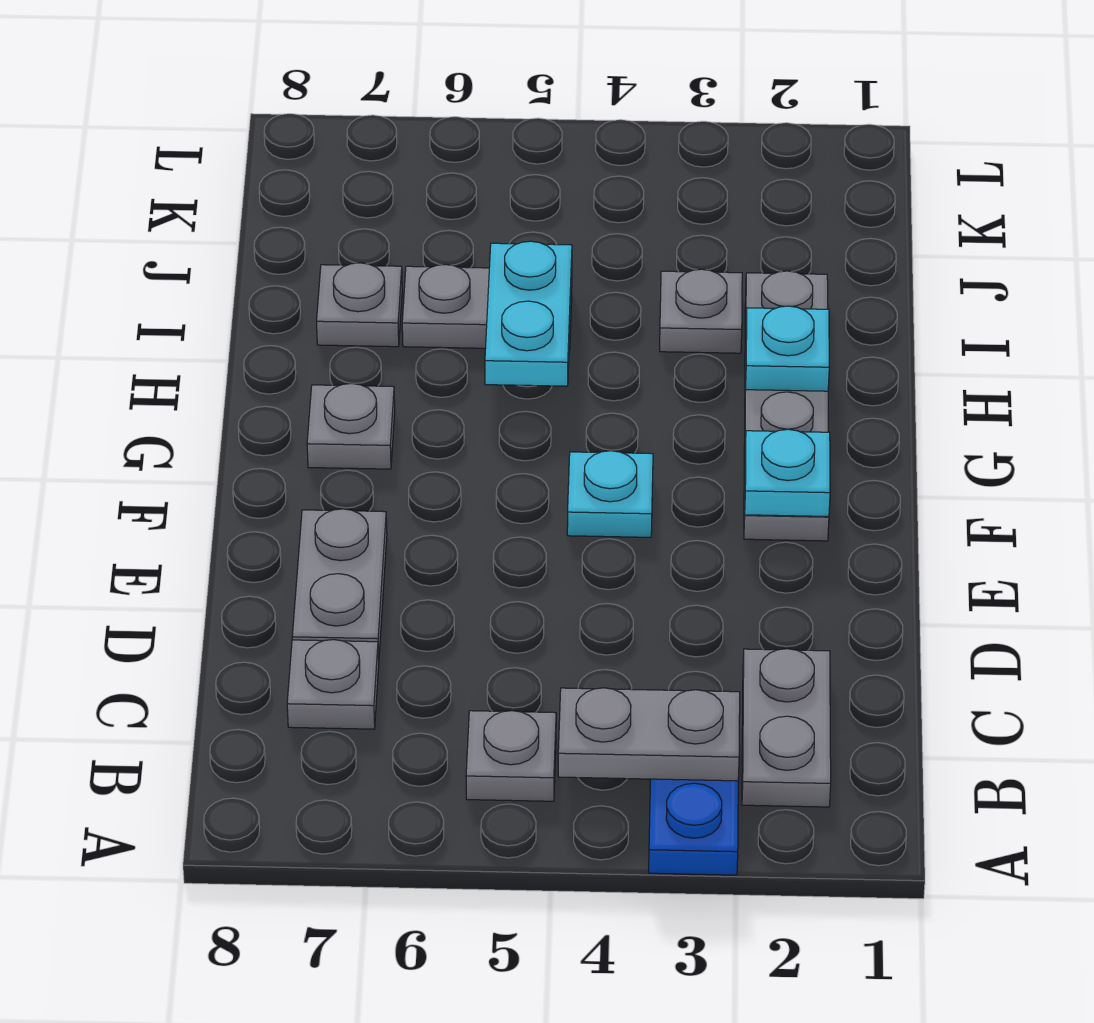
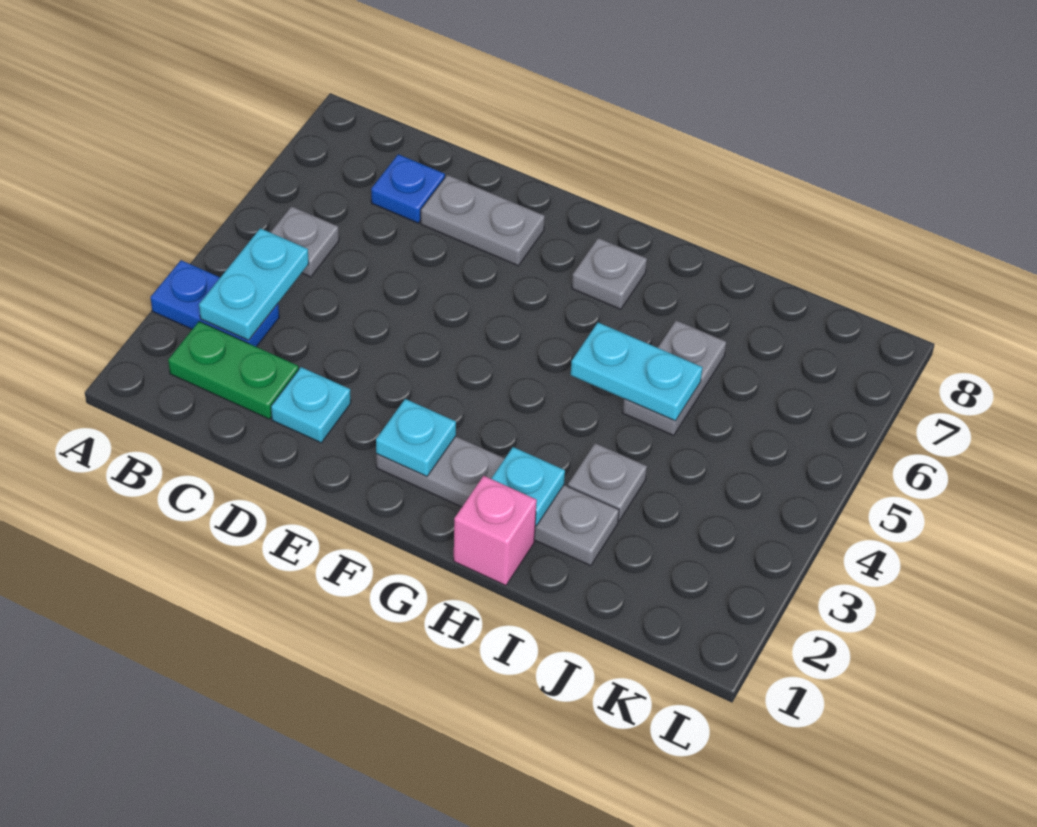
grey plate B2:C2 level 1 -> green plate B2:C2 level 1
grey plate B3:B4 level 2 -> cyan plate B3:B4 level 2
grey plate C7 level 1 -> blue plate C7 level 1
cyan plate F4 level 1 -> cyan plate D2 level 1
none -> pink brick H1 level 1
grey plate I7 level 1 -> none

